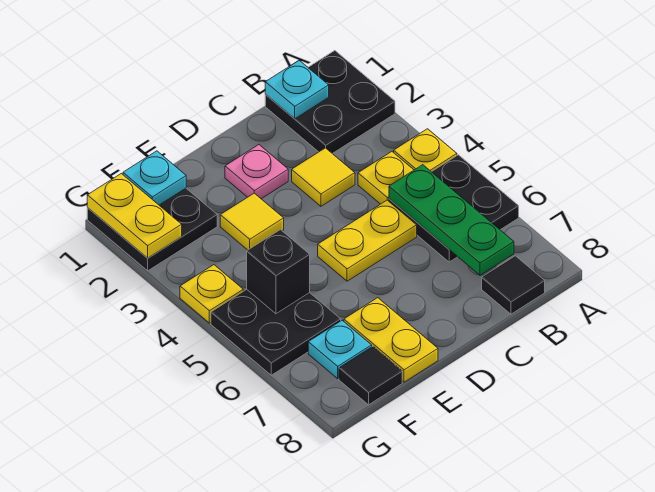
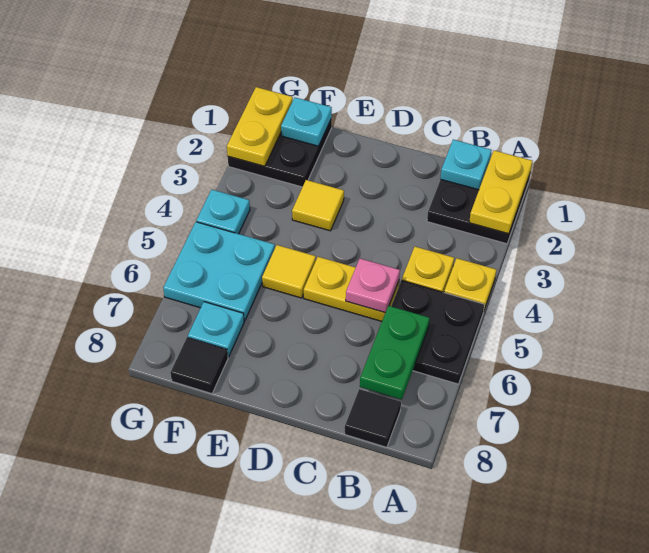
green plate B5:B7 level 2 -> green plate B6:B7 level 2
yellow tile C3 level 1 -> yellow tile E5 level 1
pink plate D2 level 1 -> pink plate C5 level 2
yellow plate E7:E8 level 1 -> yellow plate A1:A2 level 2
black plate F5:G6 level 1 -> cyan plate F5:G6 level 1
black brick F5 level 2 -> none
yellow plate G4 level 1 -> cyan plate G4 level 1

